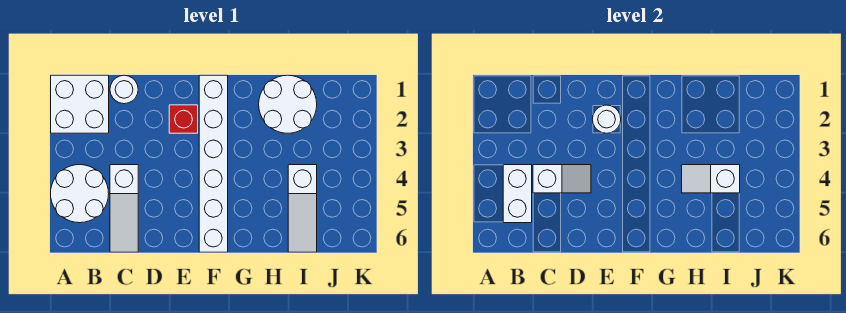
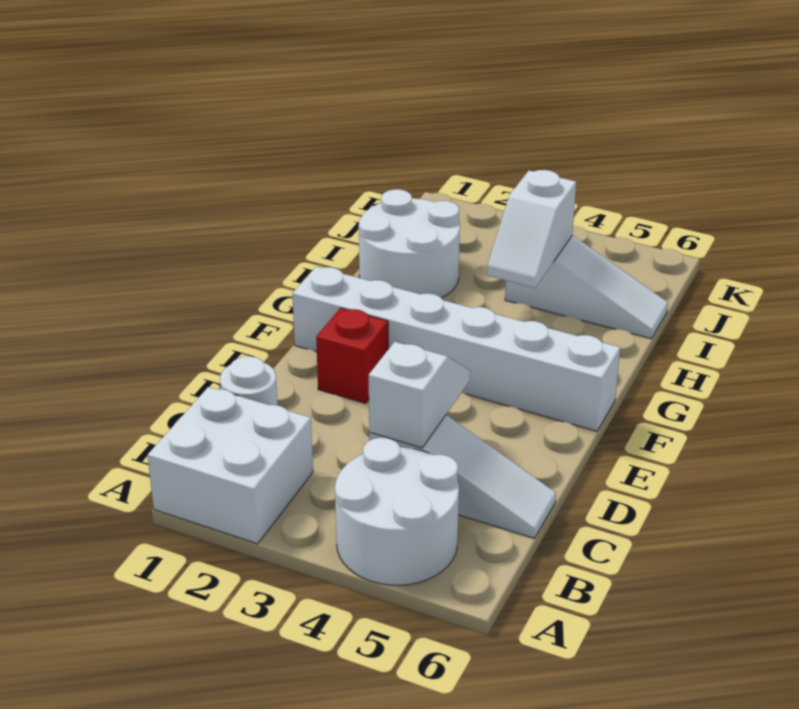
white brick B4:B5 level 2 -> none
white round brick E2 level 2 -> none

